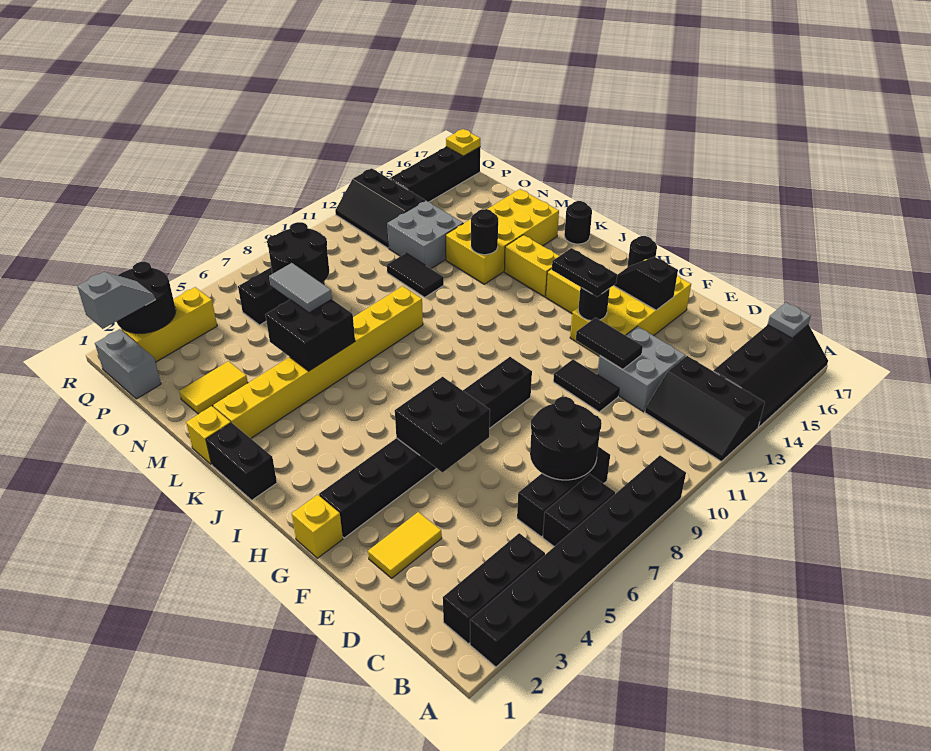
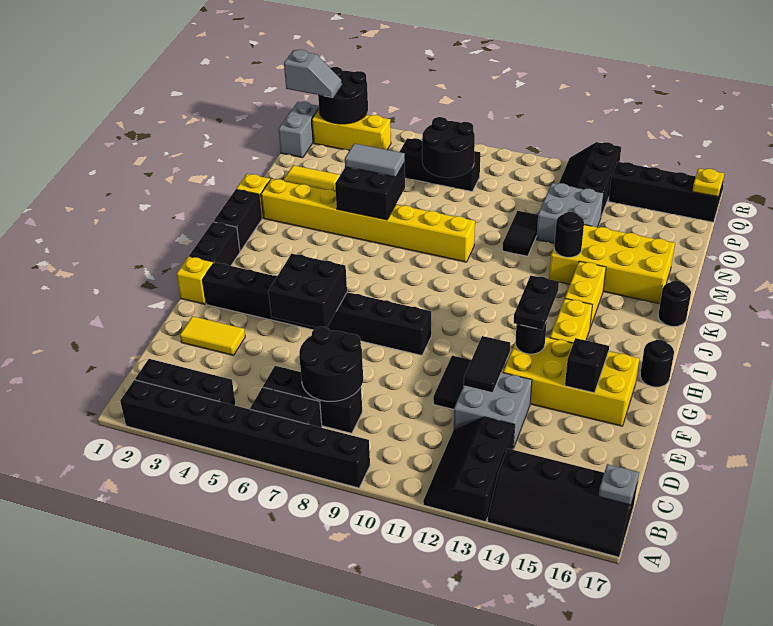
none -> black brick H1:I1 level 1
grey tile M6:N6 level 3 -> grey tile M5:M6 level 3

